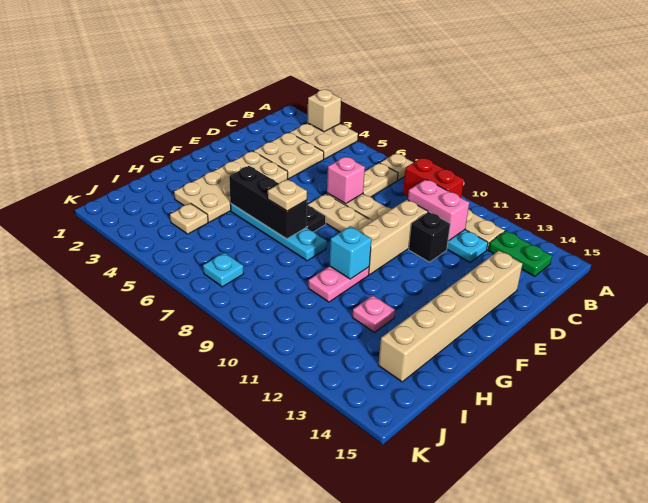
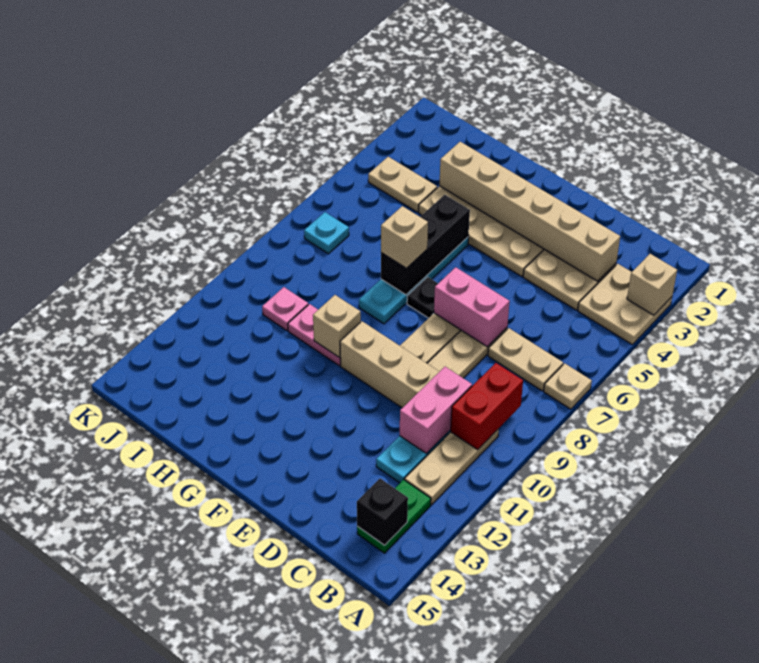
pink brick D7 level 2 -> pink brick D7:E7 level 2
black brick D11 level 1 -> black brick B14 level 2
tan brick D14:I14 level 1 -> tan brick C3:H3 level 2
tan plate G7 level 3 -> tan brick G7 level 3
cyan brick G10 level 2 -> tan brick G10 level 2
pink plate H12 level 1 -> pink plate I10 level 1
tan plate I4 level 1 -> tan plate I4:J4 level 1

